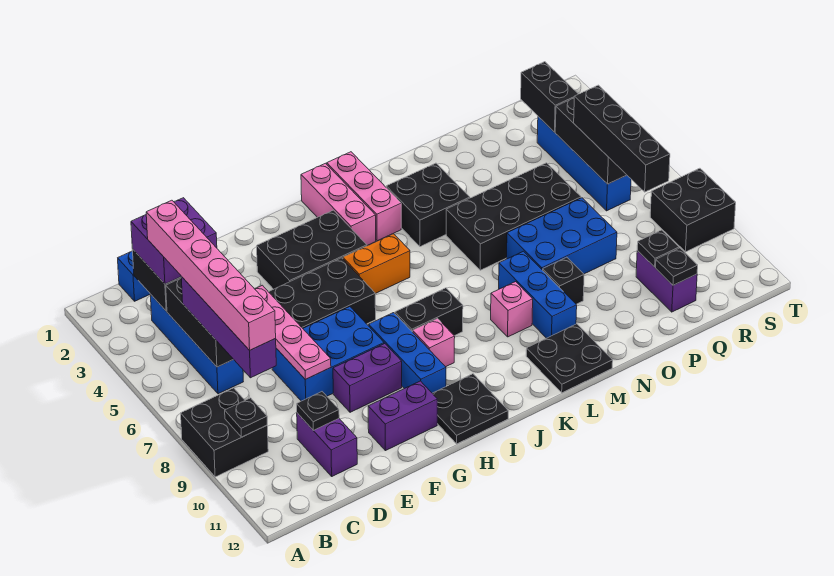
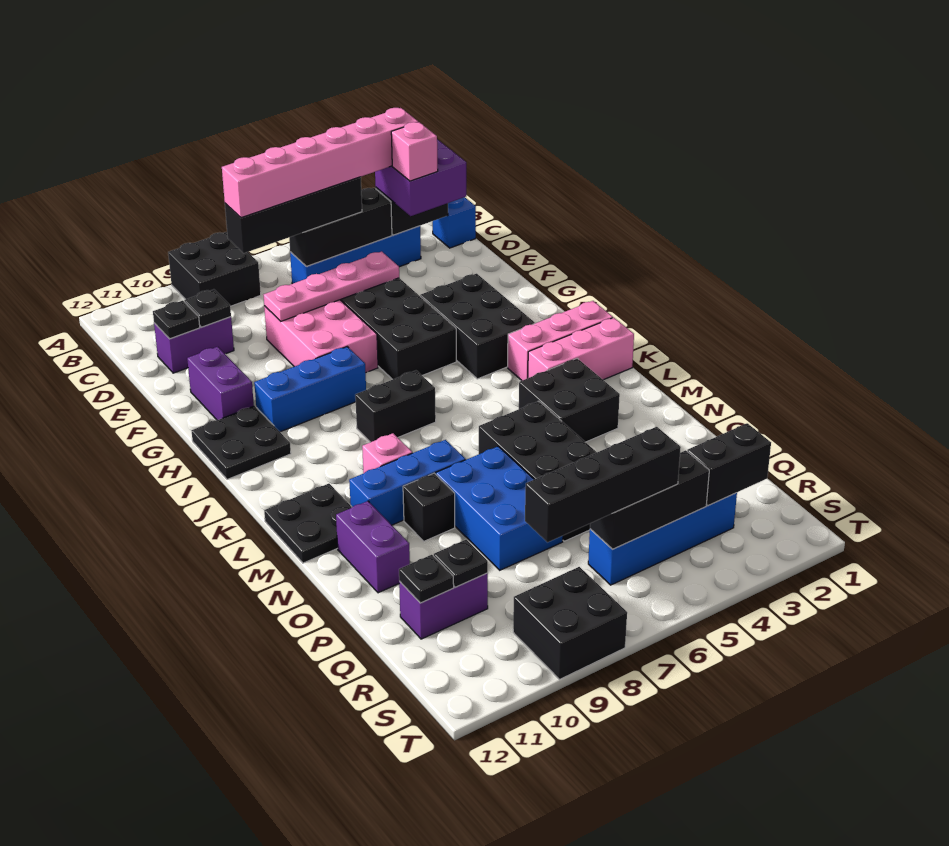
black plate B9 level 2 -> black plate D11 level 2
purple brick C5:C8 level 3 -> black brick C5:C8 level 3
blue brick E7:G8 level 1 -> pink brick E7:G8 level 1
purple brick F9:G9 level 1 -> purple brick N11:O11 level 1
orange brick I5:J5 level 1 -> none
black brick I8:J8 level 1 -> black brick J7:J8 level 1
pink brick I9 level 1 -> pink brick D3 level 4

